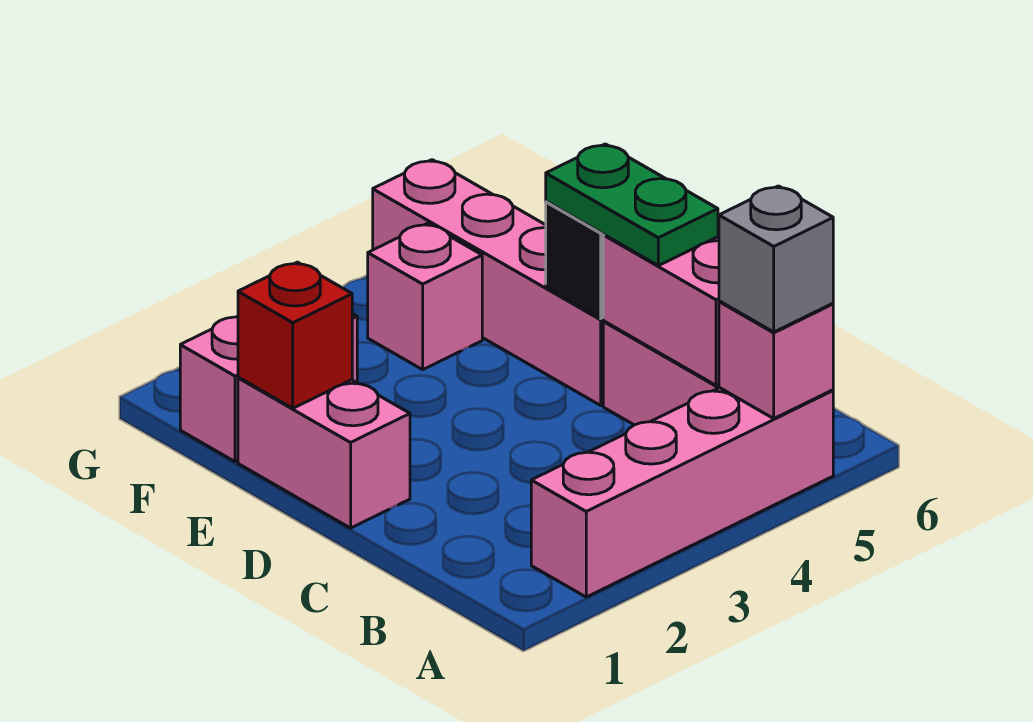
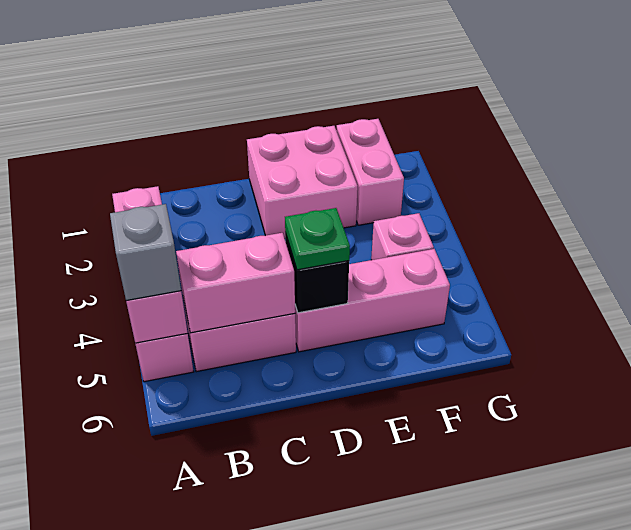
green plate C5:D5 level 3 -> green plate D5 level 3
pink brick D1:E1 level 1 -> pink brick D1:E2 level 1
pink brick D5:G5 level 1 -> pink brick D5:F5 level 1
red brick E1 level 2 -> none

